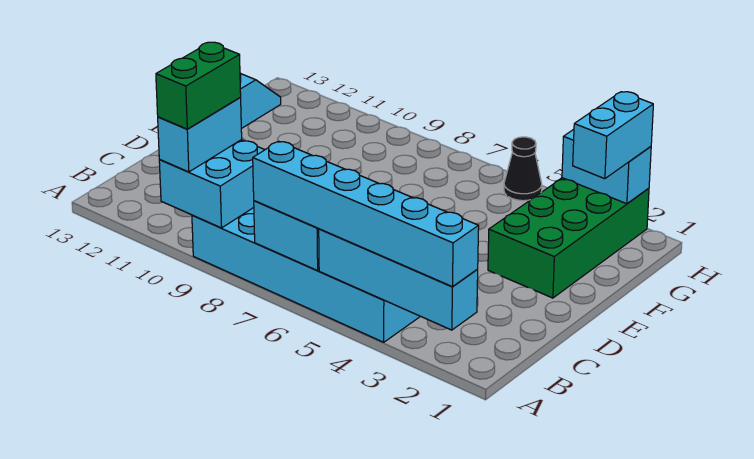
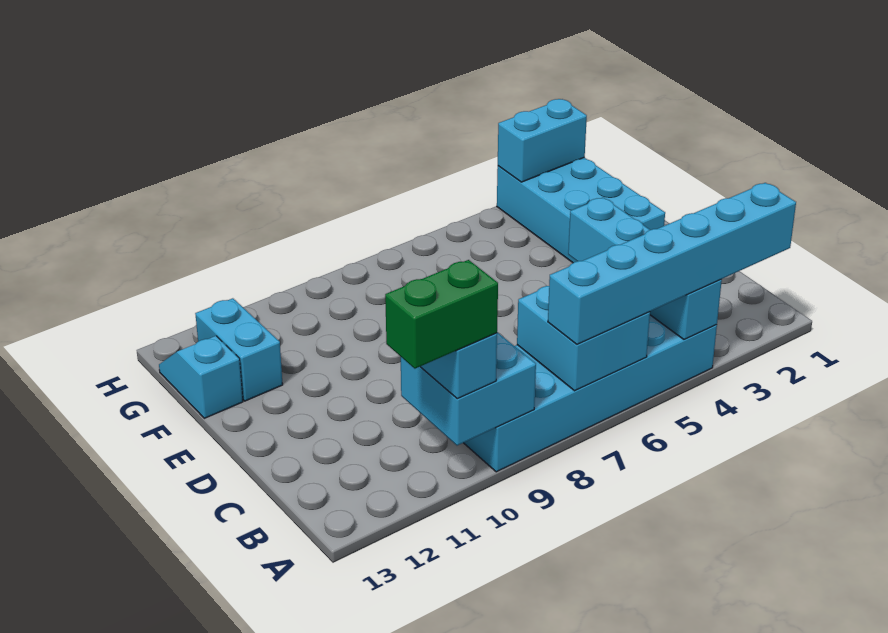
cyan brick A2:A5 level 2 -> cyan brick A4:D4 level 2
green brick A10:B10 level 4 -> green brick A10:A11 level 4
green brick E2:H3 level 1 -> cyan brick E2:H3 level 1
cyan brick G2:H2 level 3 -> cyan brick F12:G12 level 1
black cone H5 level 1 -> none

